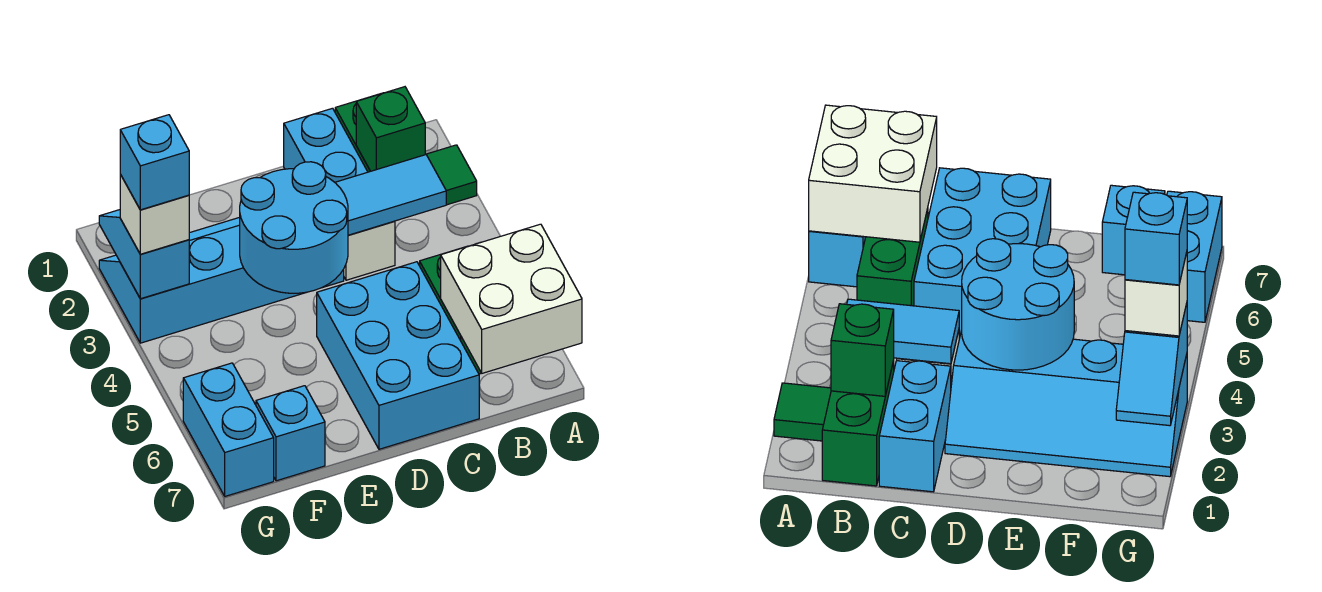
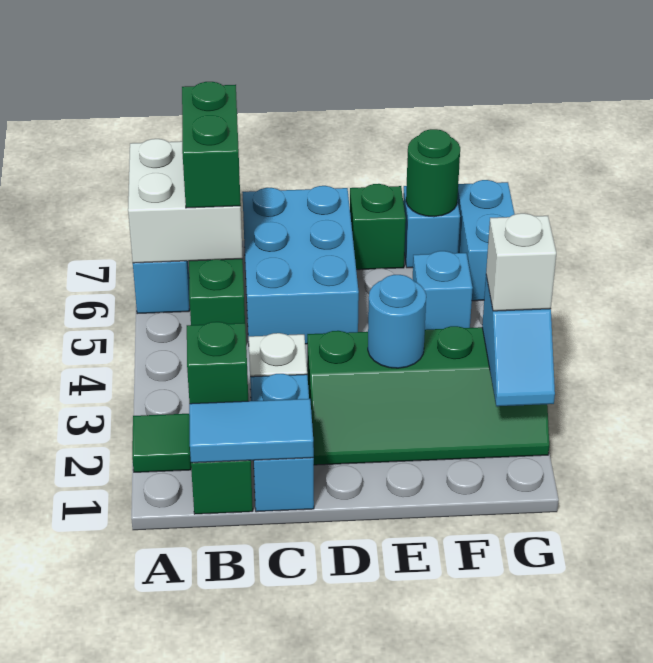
cyan tile B3:C3 level 2 -> cyan tile B1:C1 level 2
none -> green brick B6:B7 level 3
cyan slope D2:G3 level 1 top 3 -> green slope D2:G3 level 1 top 3
cyan round brick D3:E4 level 2 -> cyan round brick E3 level 2
none -> green brick E7 level 1
none -> green round brick F7 level 2
cyan brick G3 level 4 -> cyan brick F5 level 1

